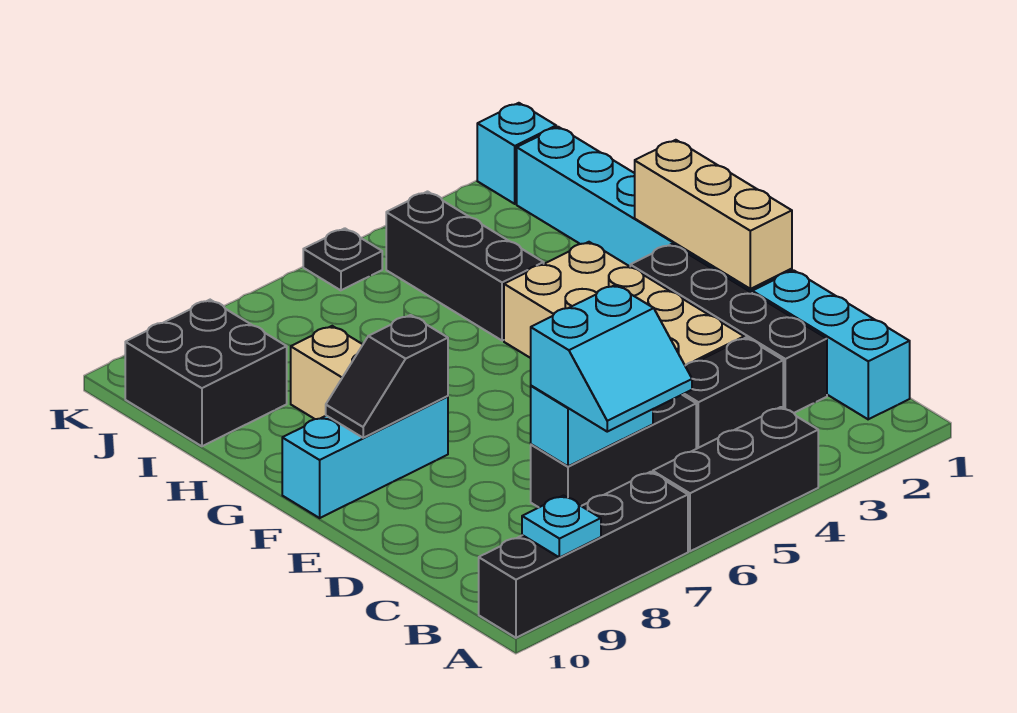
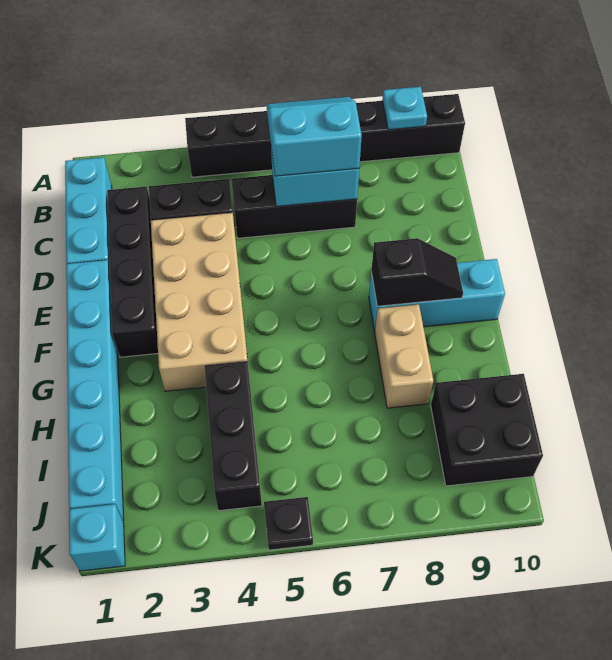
tan brick E1:G1 level 2 -> none

